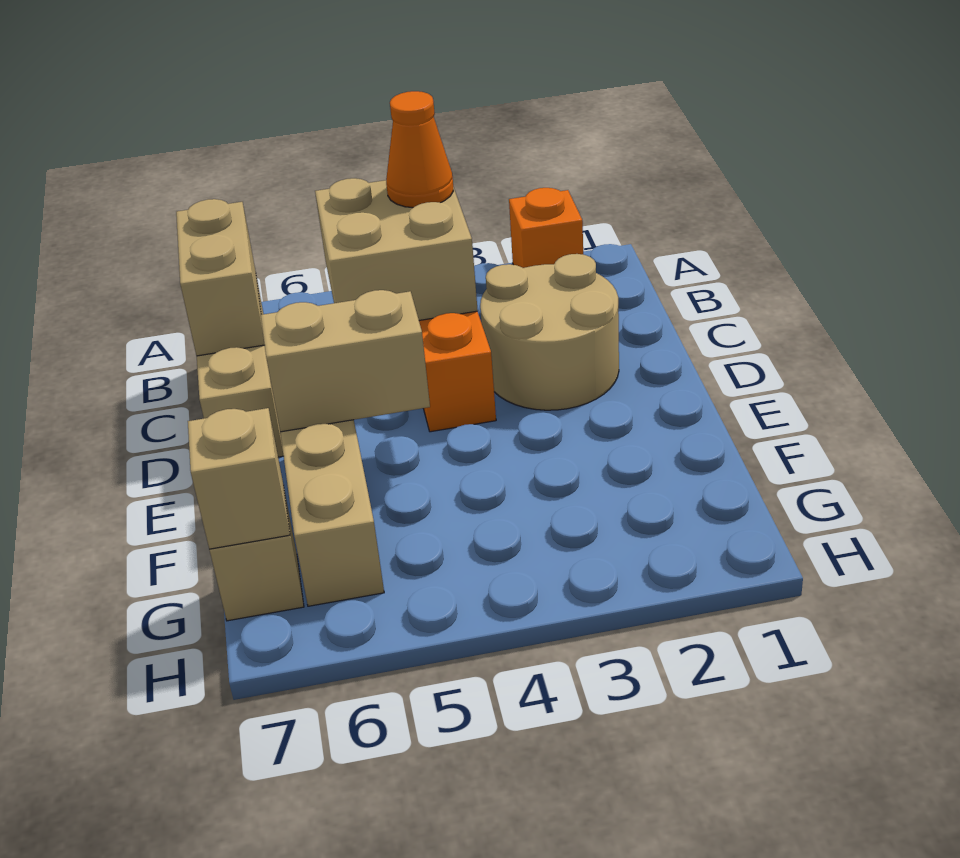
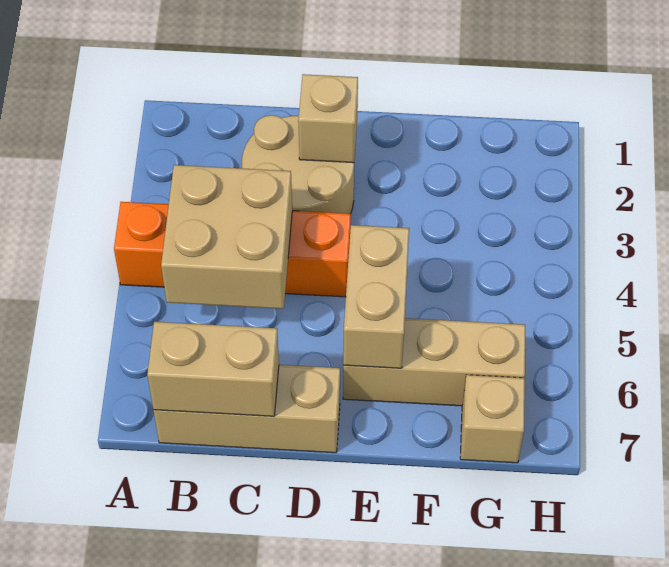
orange brick A2 level 1 -> none
orange cone B4 level 3 -> none
tan brick G7 level 2 -> tan brick D2 level 2

